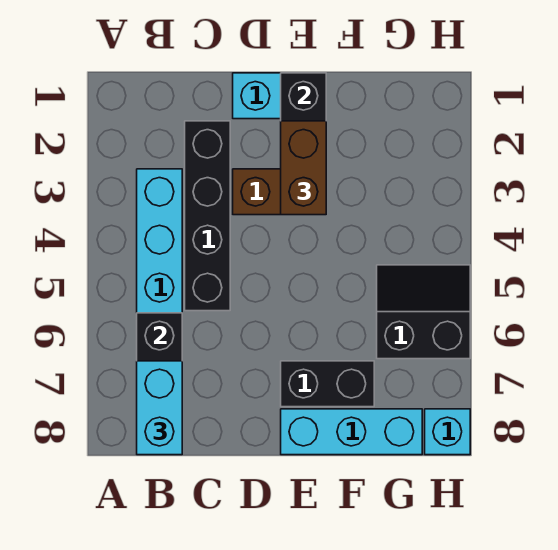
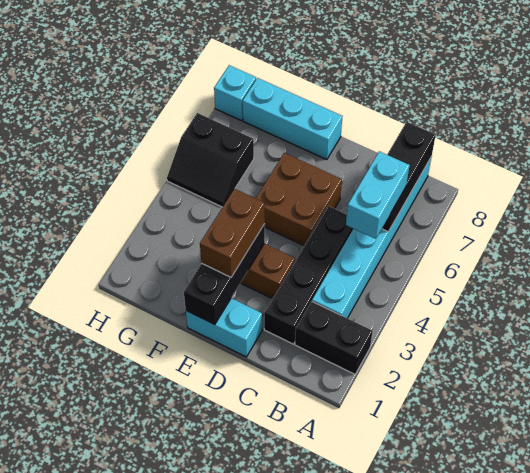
cyan brick B7:B8 level 3 -> cyan brick B5:B6 level 3
none -> brown brick D5:E6 level 1
black brick E7:F7 level 1 -> black brick A2:B2 level 1

